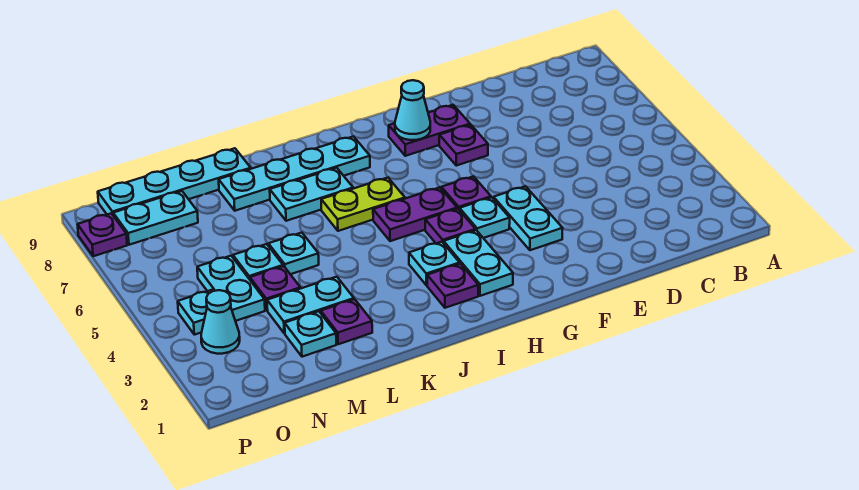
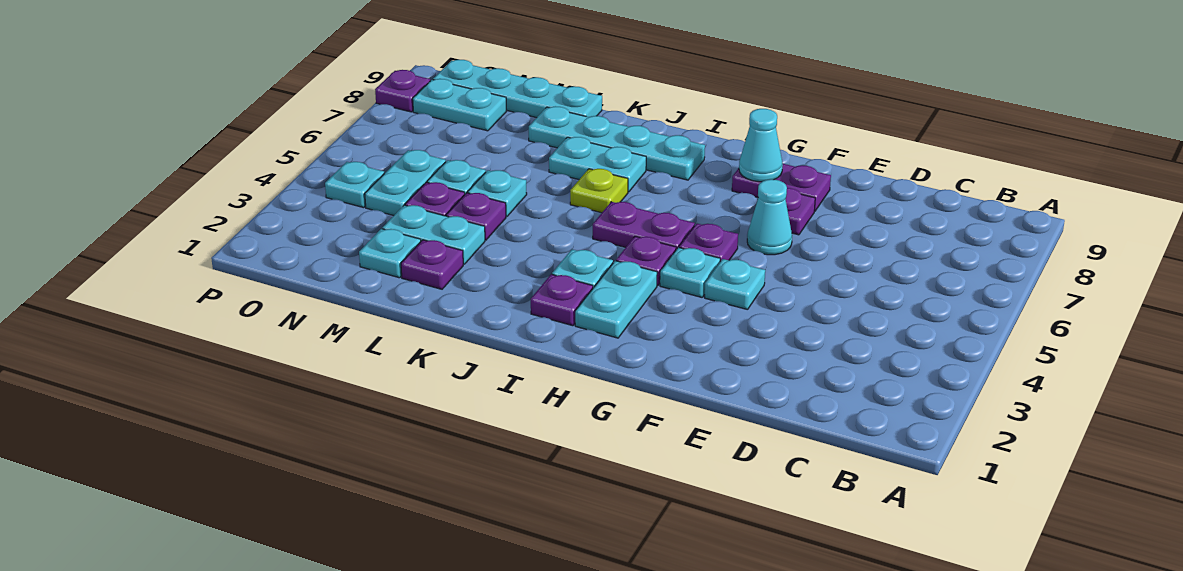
cyan plate F3:F4 level 1 -> cyan plate F4 level 1
lime plate I6:J6 level 1 -> lime plate J6 level 1
none -> purple plate L4 level 1
cyan cone O3 level 1 -> cyan cone F6 level 1

